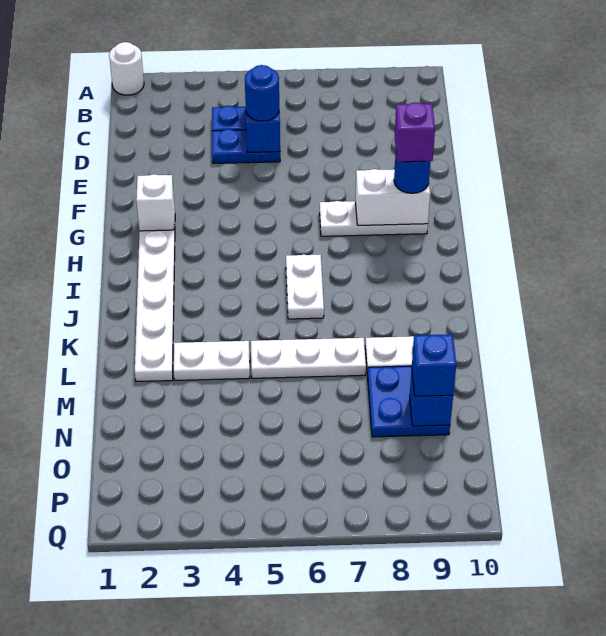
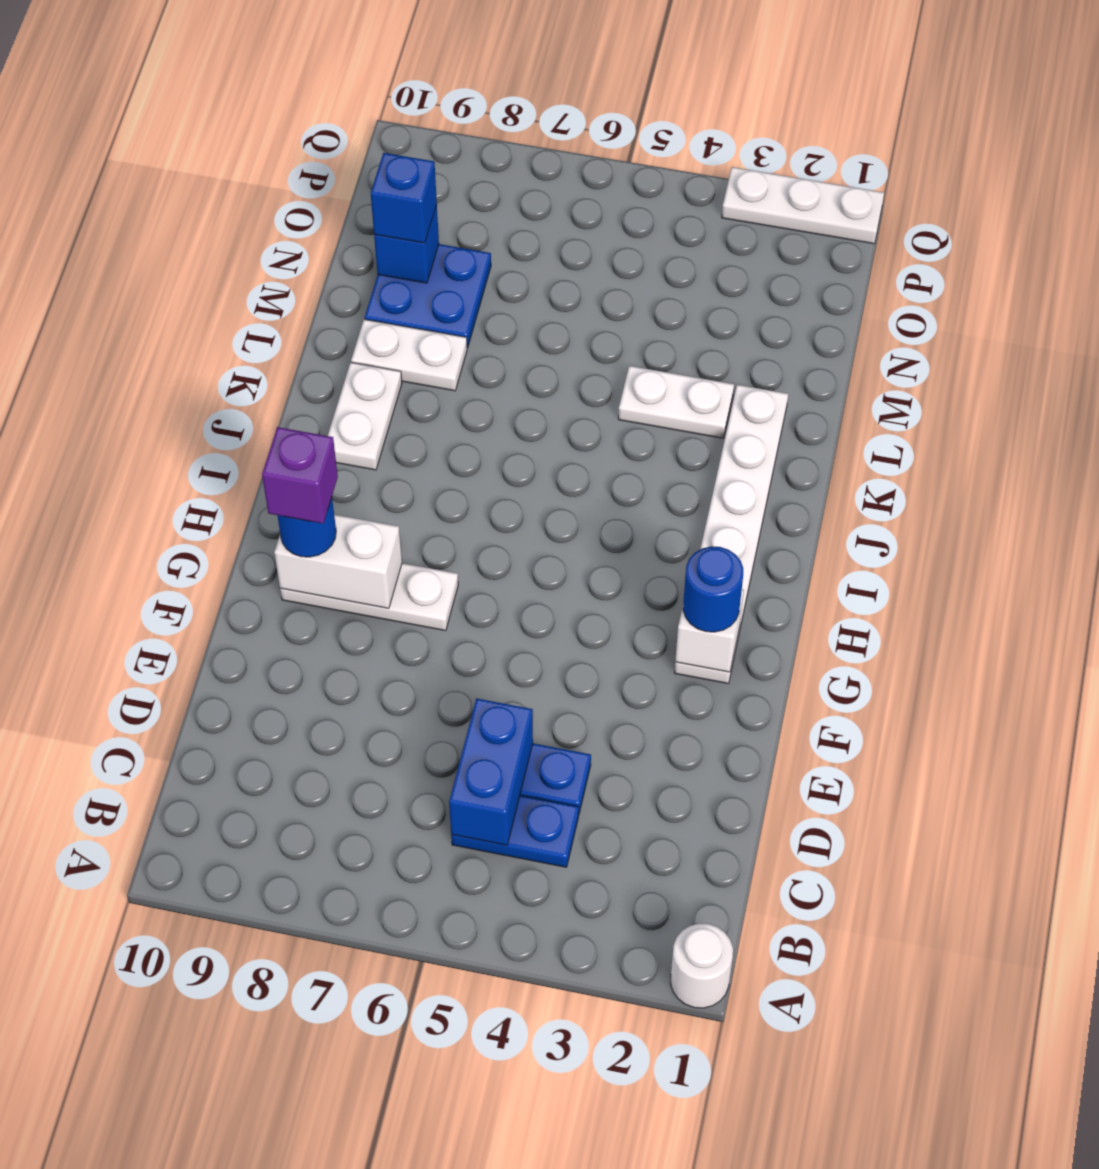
blue round brick D5 level 3 -> blue round brick G2 level 3
white plate I6:J6 level 1 -> white plate J9:K9 level 1
white plate L5:L7 level 1 -> white plate Q1:Q3 level 1

